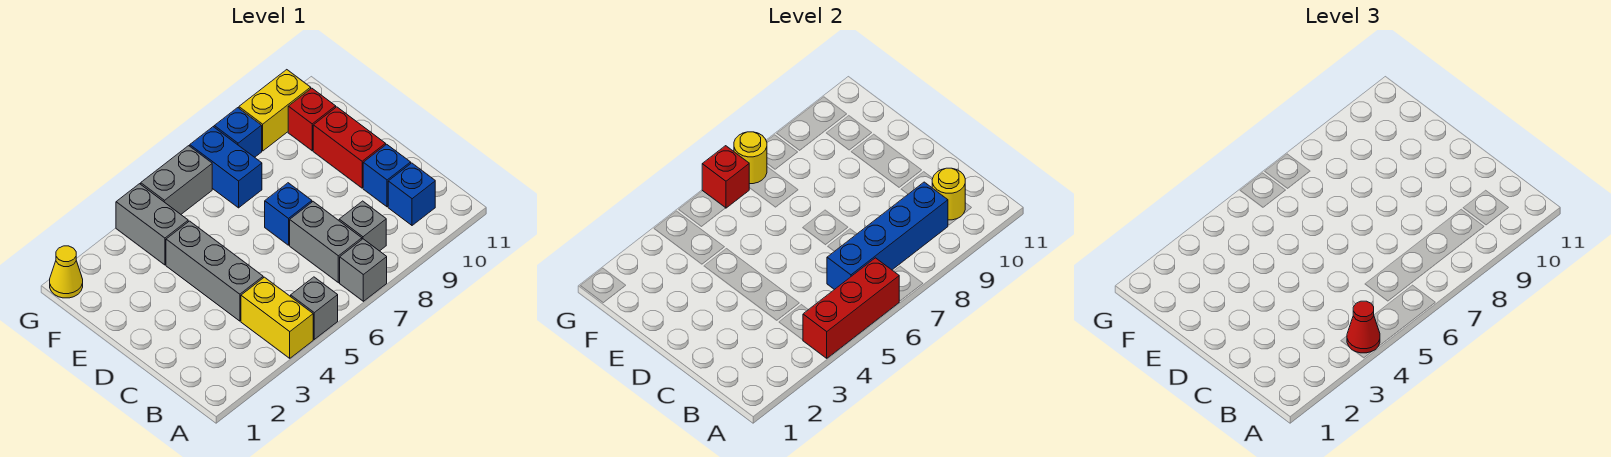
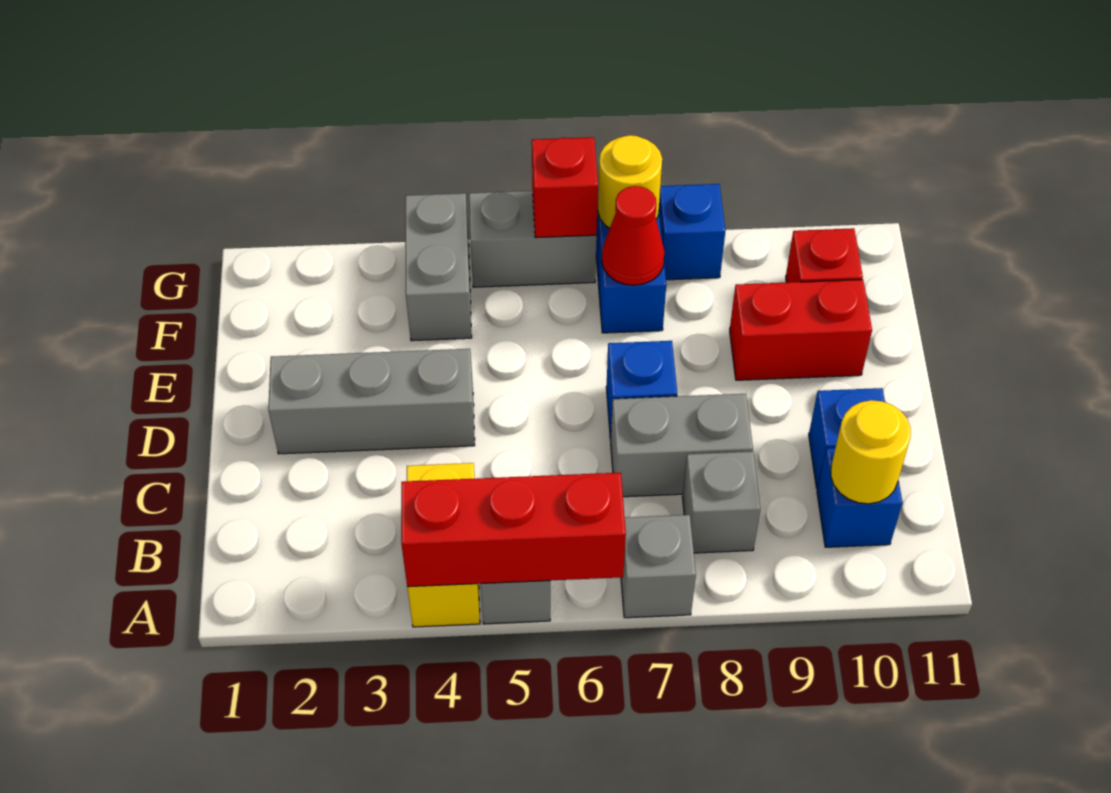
red cone A4 level 3 -> red cone F7 level 2
blue brick B6:B9 level 2 -> none
grey brick B7:C7 level 1 -> grey brick C7:C8 level 1
grey brick C4:E4 level 1 -> grey brick D2:D4 level 1
red brick D10:E10 level 1 -> red brick E9:E10 level 1
yellow cone G1 level 1 -> none
yellow brick G9:G10 level 1 -> none

